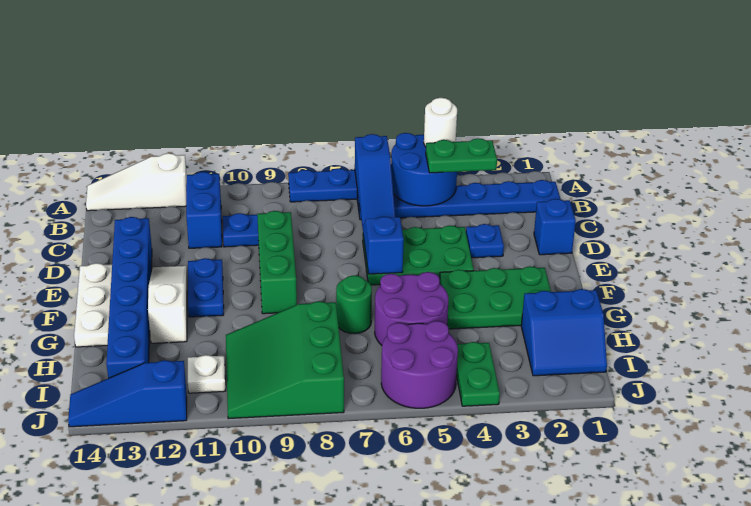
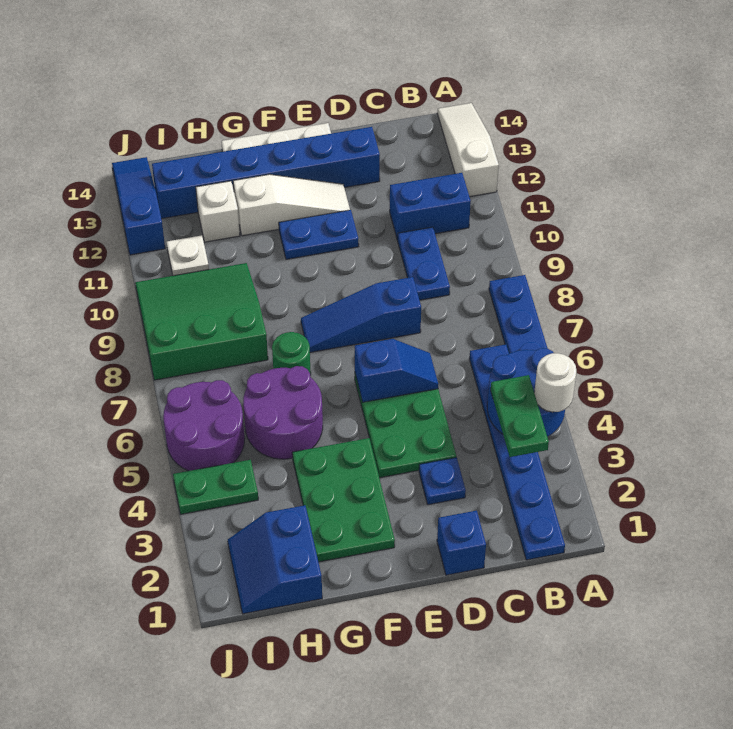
blue slope A6:C6 level 2 top A -> blue slope D8:F8 level 1 top D
green brick D9:F9 level 1 -> none
none -> white brick H12 level 1

